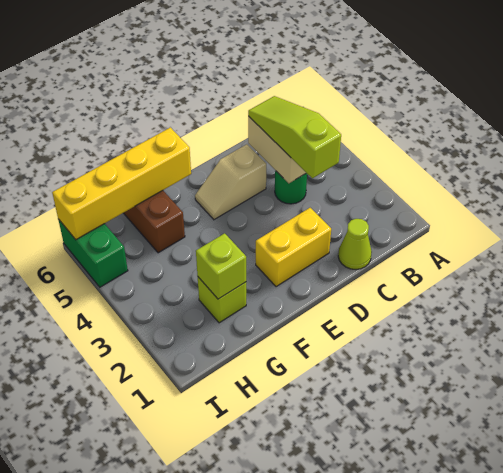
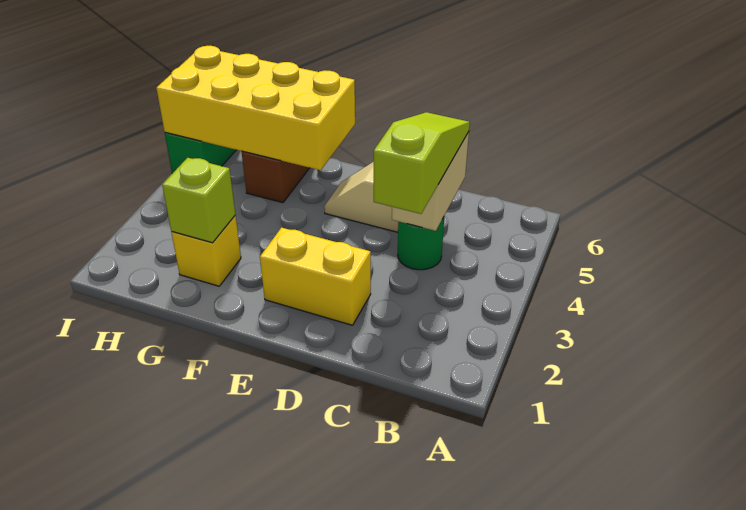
lime cone C1 level 1 -> none
yellow brick F6:I6 level 2 -> yellow brick F5:I6 level 2
lime brick G2 level 1 -> yellow brick G2 level 1

